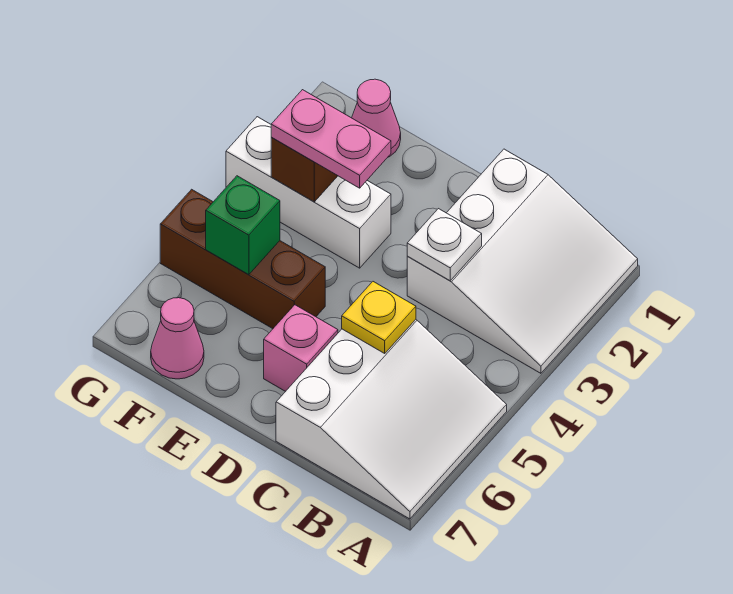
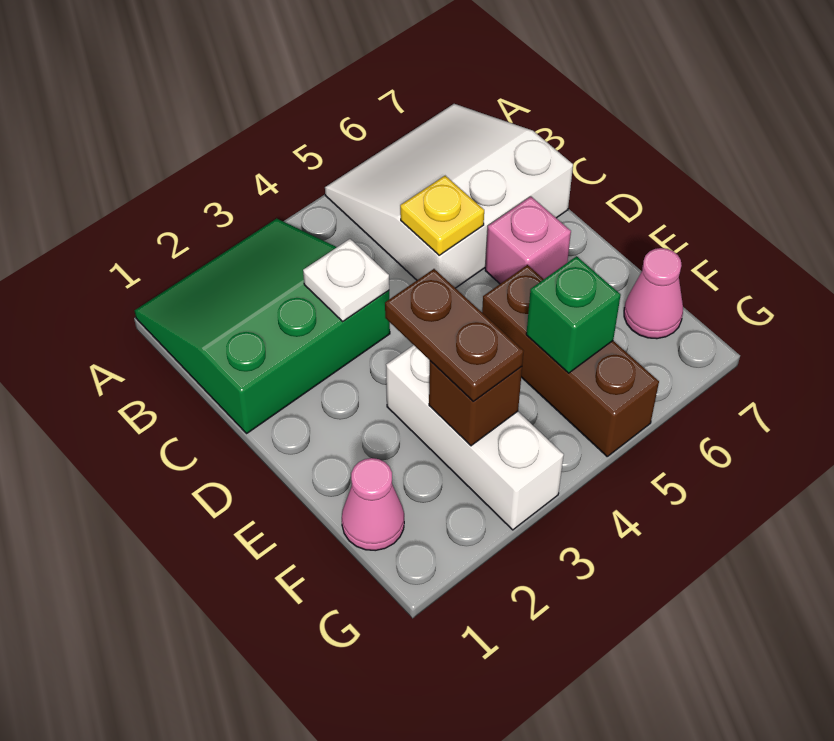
white slope A1:C3 level 1 top C -> green slope A1:C3 level 1 top C
pink plate E3:F3 level 3 -> brown plate E3:F3 level 3

